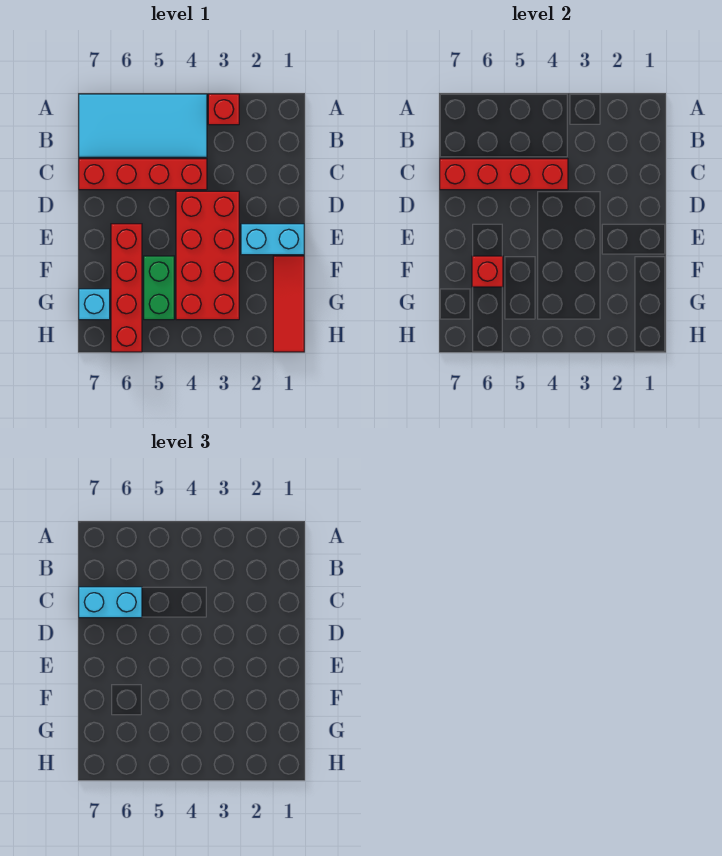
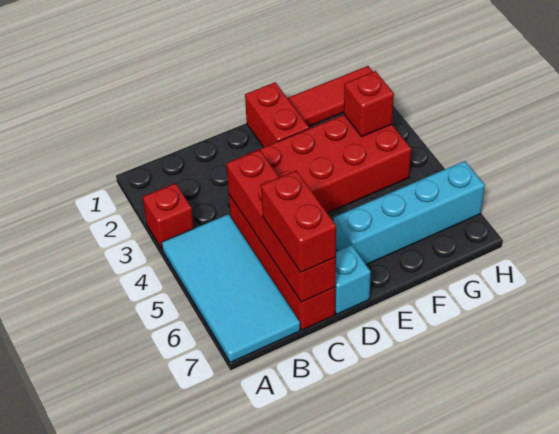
cyan brick C6:C7 level 3 -> red brick C6:C7 level 3
cyan brick E1:E2 level 1 -> red brick E1:E2 level 1
red brick E6:H6 level 1 -> cyan brick E6:H6 level 1
green brick F5:G5 level 1 -> none
red brick F6 level 2 -> red brick G3 level 2
cyan brick G7 level 1 -> cyan brick D7 level 1

